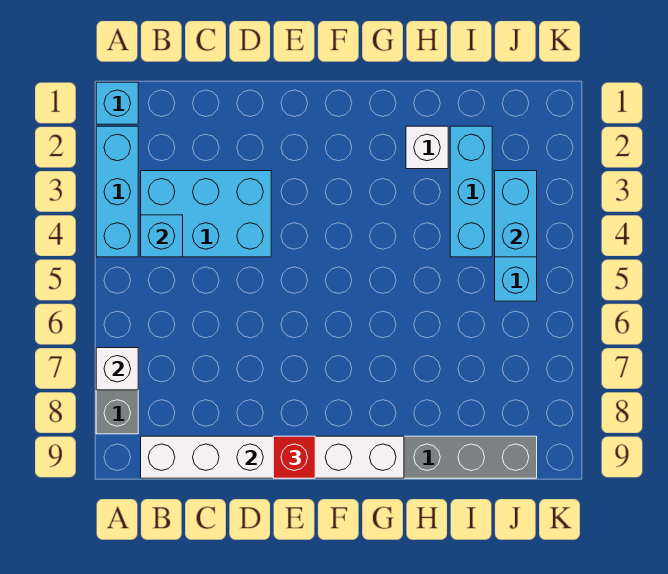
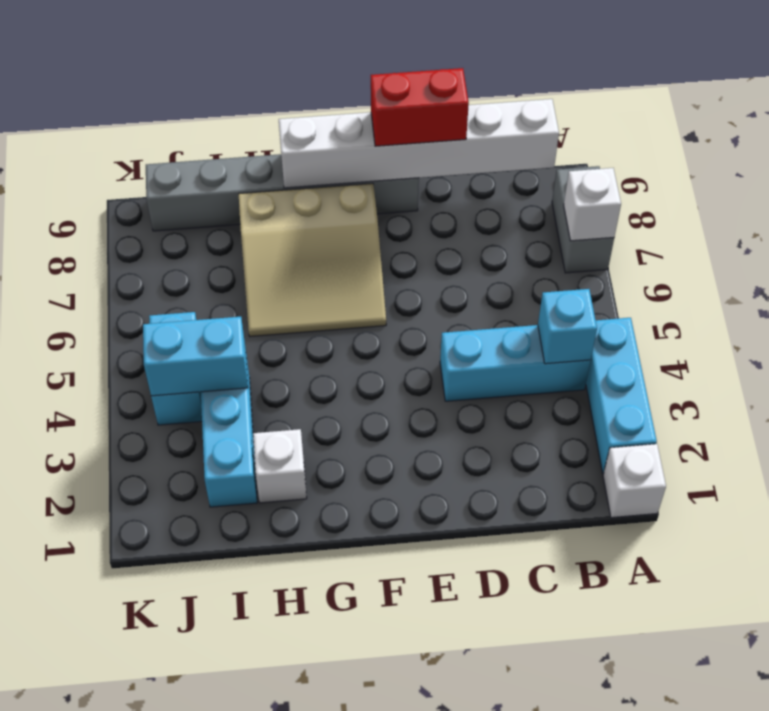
cyan brick A1 level 1 -> white brick A1 level 1
cyan brick B3:D4 level 1 -> cyan brick B4:D4 level 1
red brick E9 level 3 -> red brick D9:E9 level 3
none -> tan slope F6:H8 level 1 top 8
cyan brick J3:J4 level 2 -> cyan brick I4:J4 level 2

